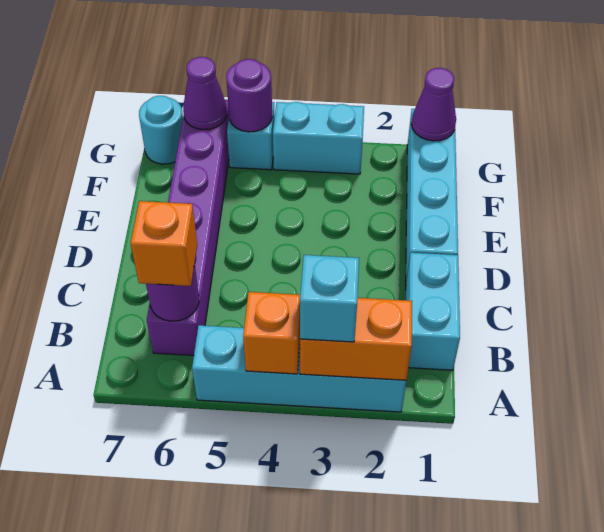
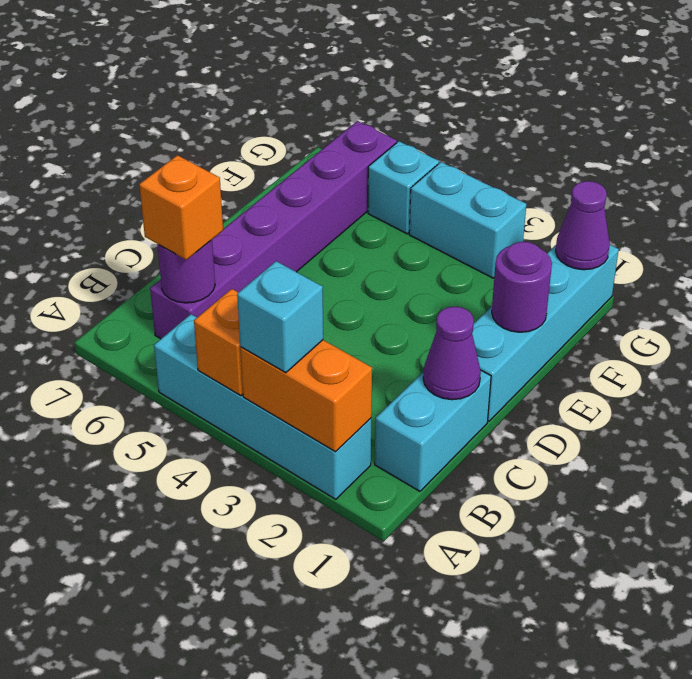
purple round brick G5 level 2 -> purple round brick E1 level 2
purple cone G6 level 2 -> purple cone C1 level 2
cyan round brick G7 level 1 -> none

